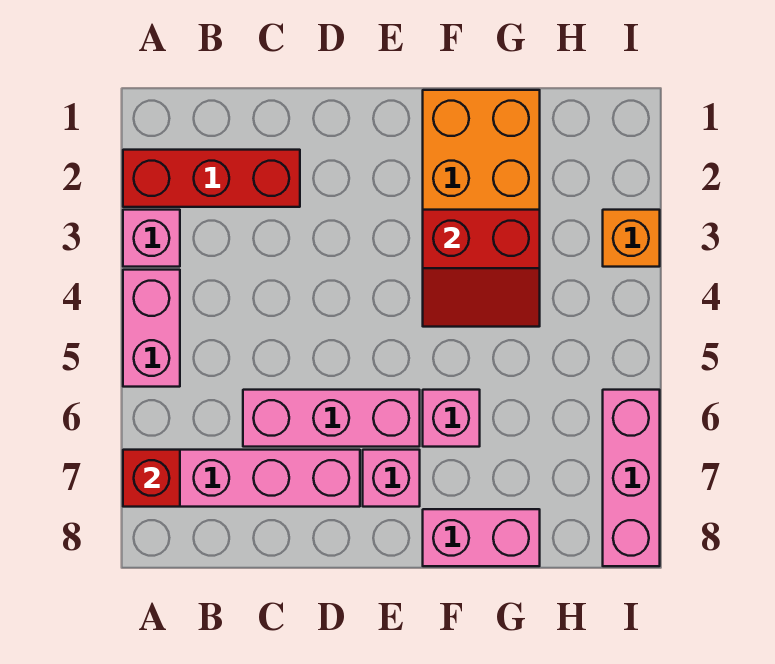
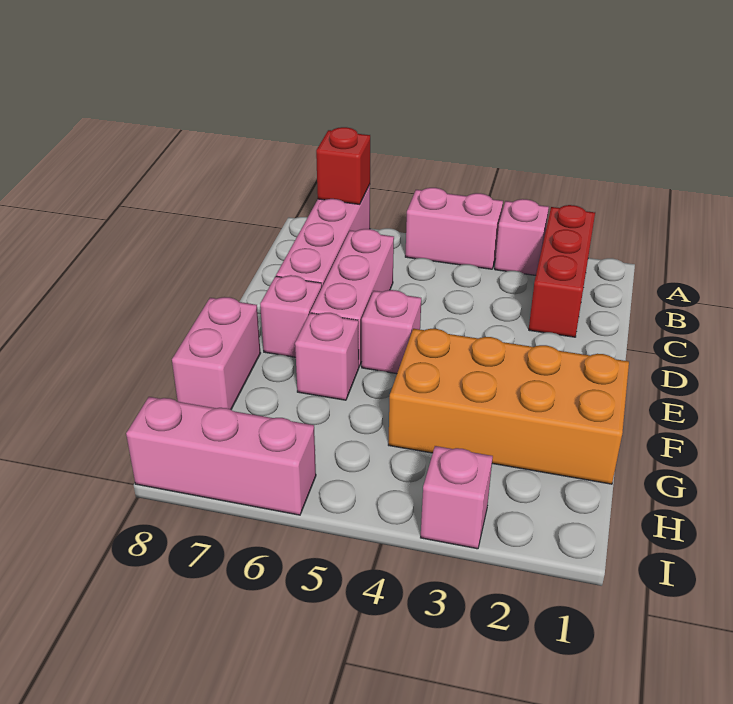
none -> pink brick E5 level 1
red slope F3:G4 level 2 top 3 -> none
orange brick I3 level 1 -> pink brick I3 level 1

